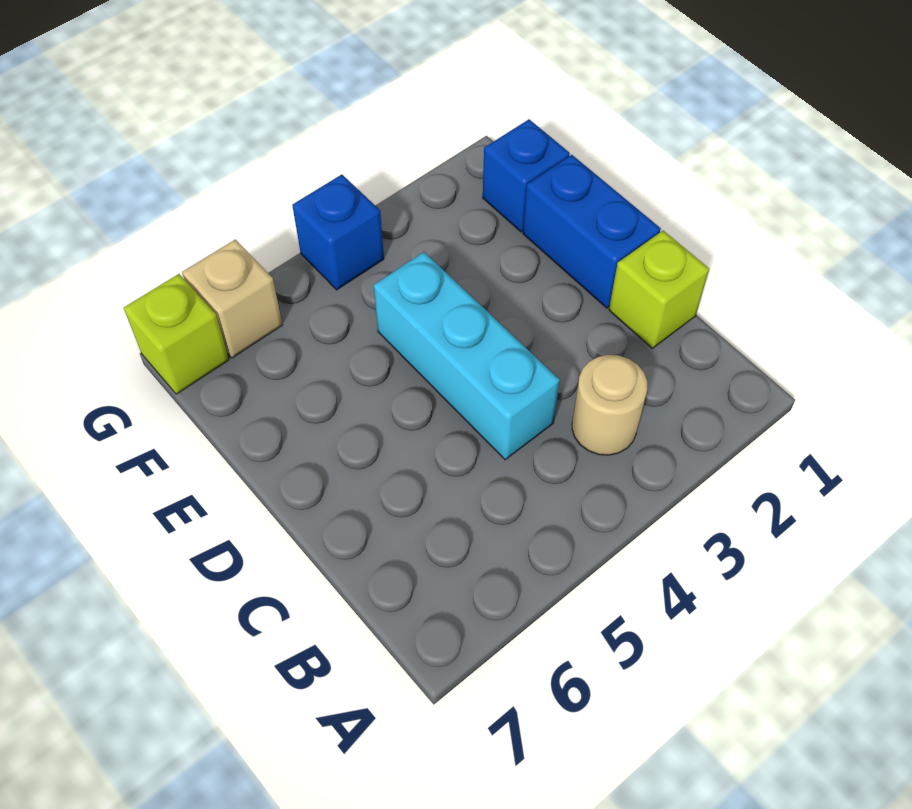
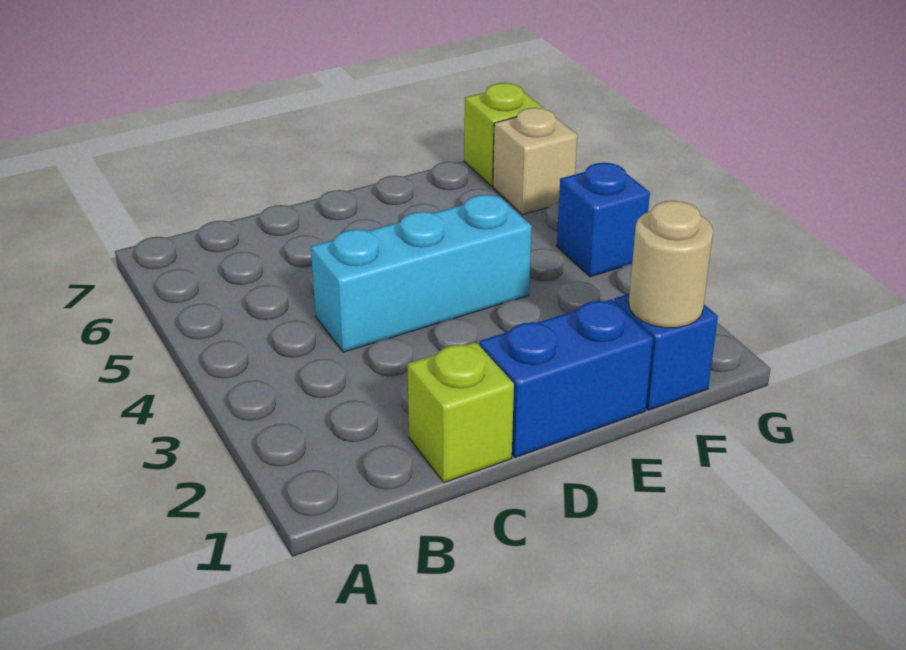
tan round brick B3 level 1 -> tan round brick F1 level 2

